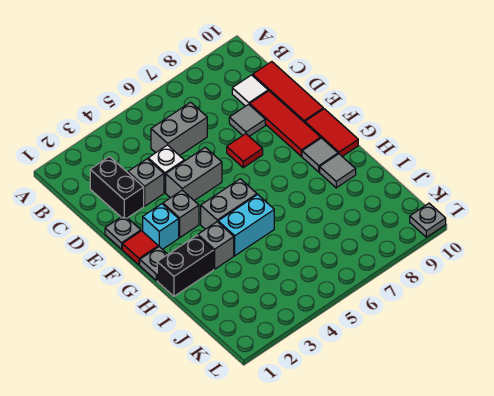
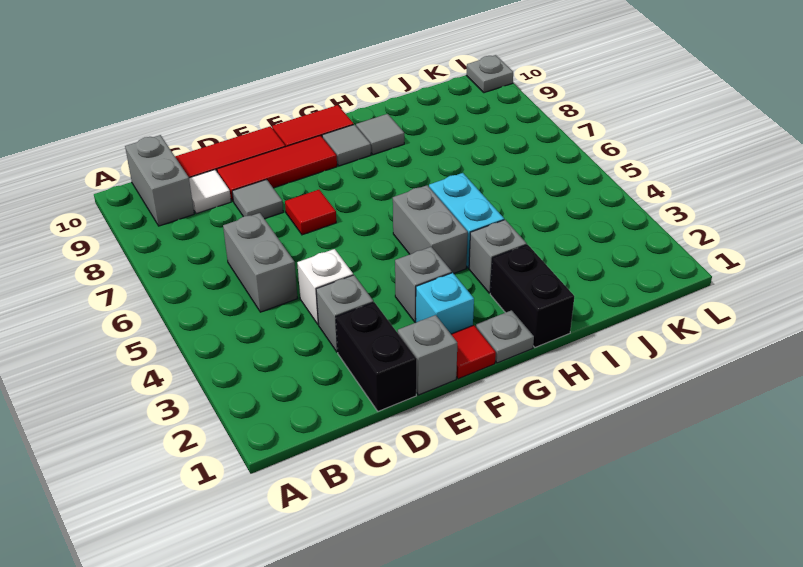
black brick C2:D2 level 1 -> black brick D1:D2 level 1
grey plate E1 level 1 -> grey brick E1 level 1
grey brick E4:E5 level 1 -> grey brick B9:B10 level 1

